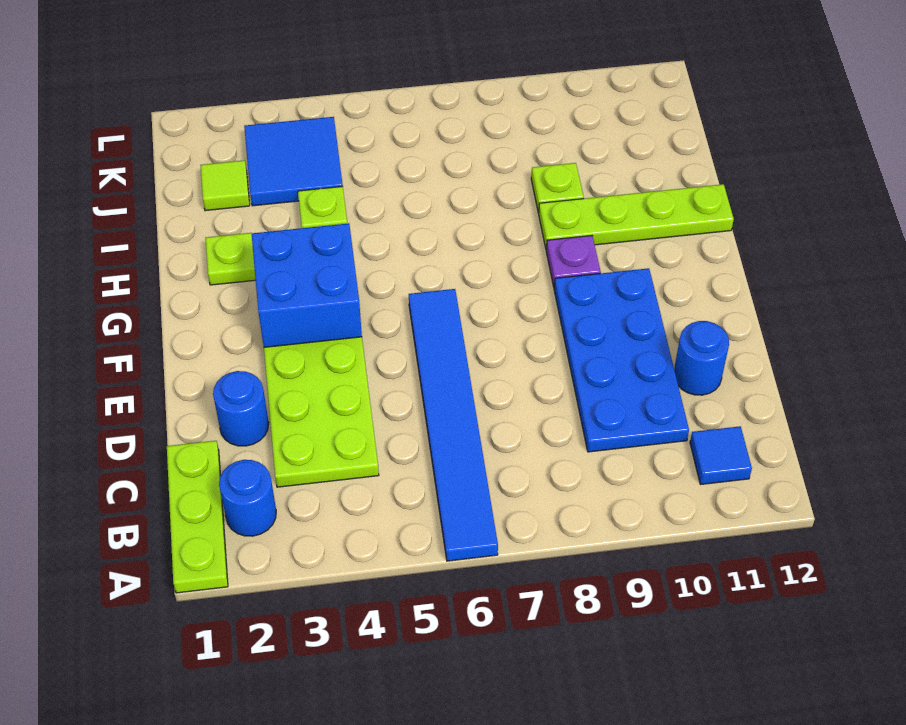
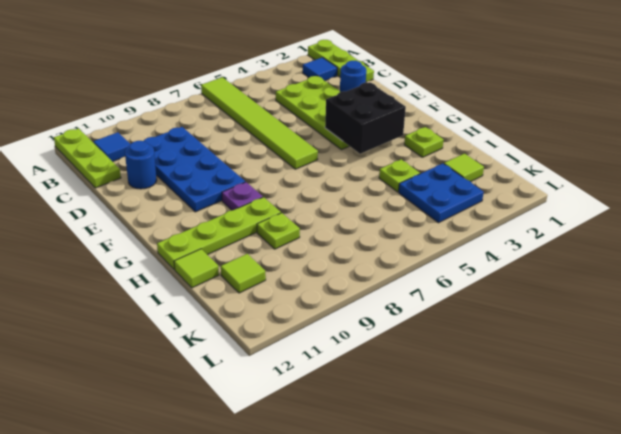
blue tile A6:F6 level 1 -> lime tile A6:F6 level 1
none -> lime plate A12:C12 level 1
blue round brick B2 level 1 -> blue tile B2 level 1
blue brick F3:G4 level 2 -> black brick F3:G4 level 2
none -> lime tile I12 level 1
blue tile J3:K4 level 1 -> blue plate J3:K4 level 1
none -> lime tile J11 level 1

